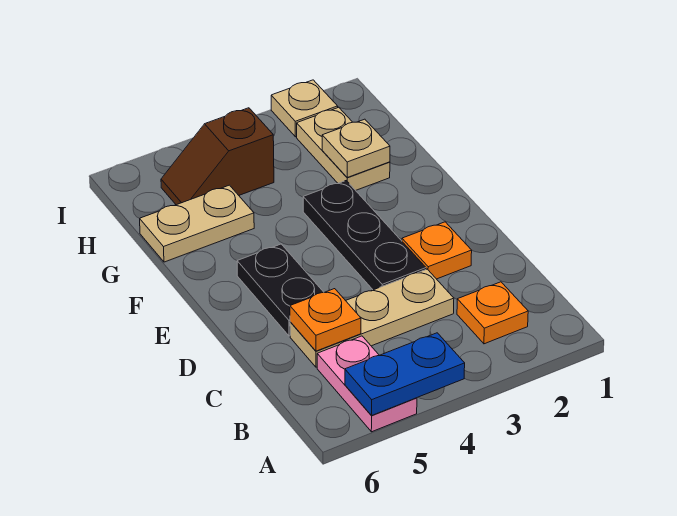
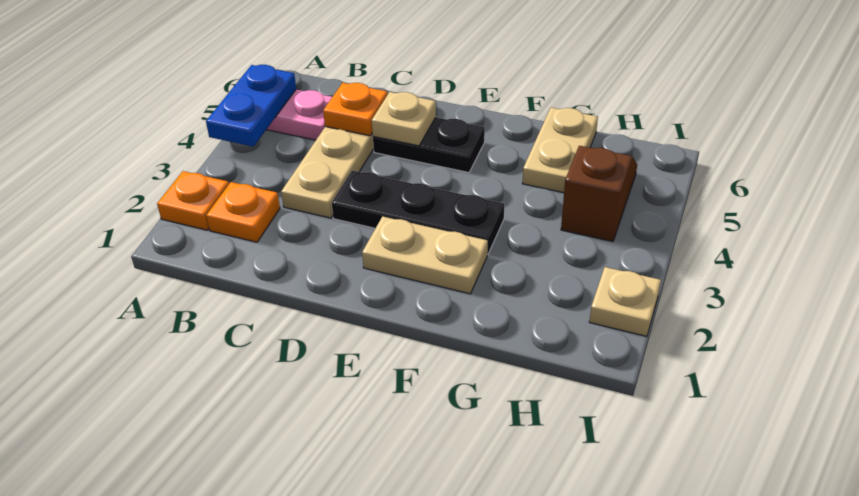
orange plate D2 level 1 -> orange plate A2 level 1
tan plate G2:H2 level 1 -> tan plate E2:F2 level 1
tan plate G2 level 2 -> tan plate D5 level 2

